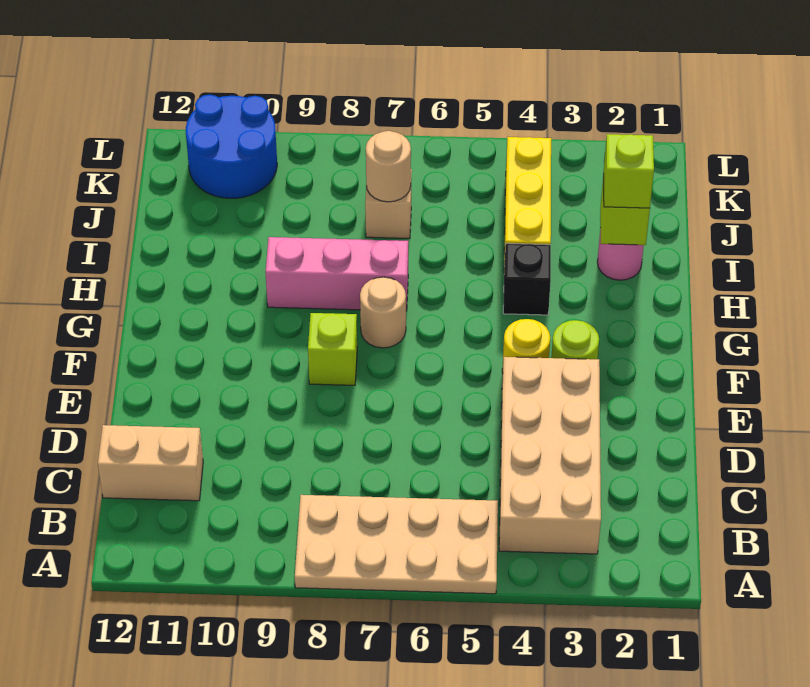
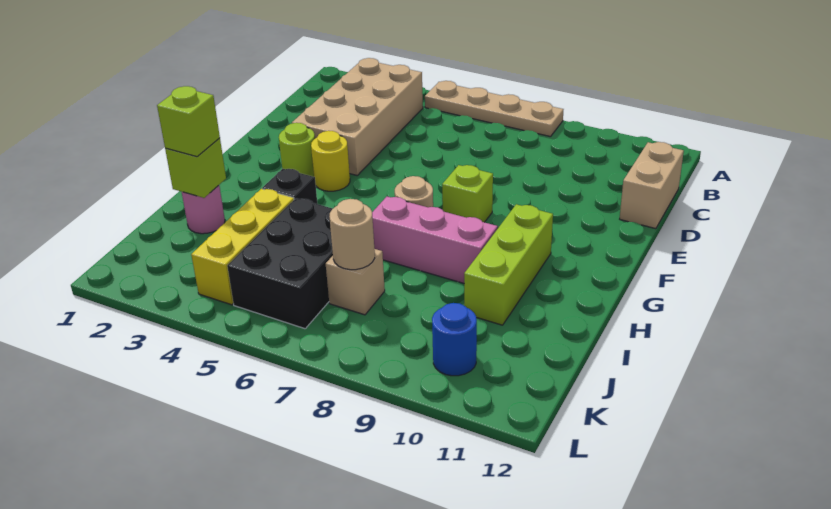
tan plate A5:B8 level 1 -> tan plate A5:A8 level 1
tan brick C11:C12 level 1 -> tan brick C12:D12 level 1
none -> lime brick G10:I10 level 1
none -> black brick I5:K6 level 1
blue round brick K10:L11 level 1 -> blue round brick K10 level 1

